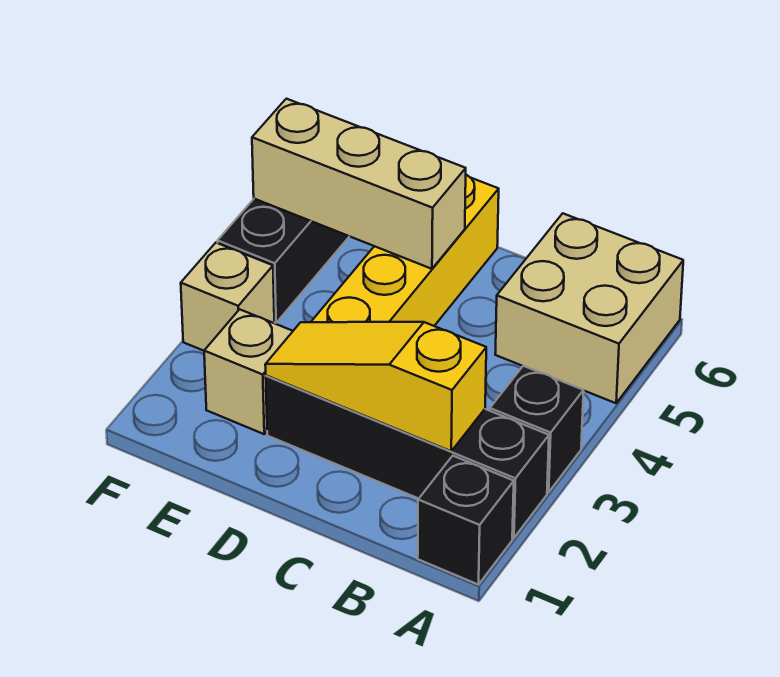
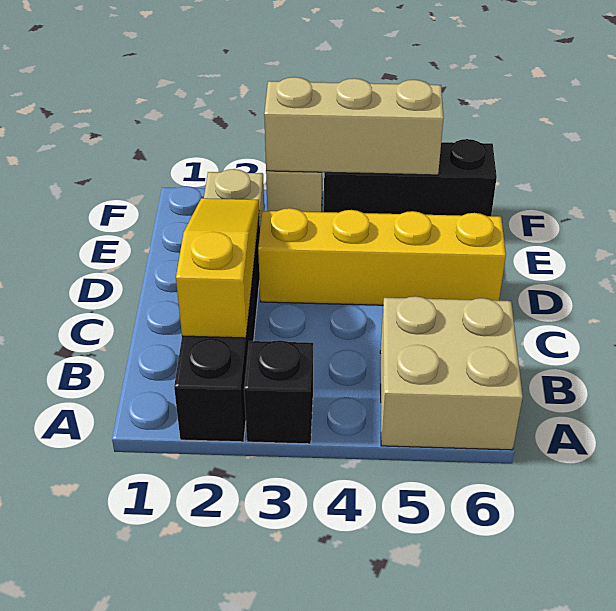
black brick A1 level 1 -> none
tan brick D5:F5 level 2 -> tan brick F3:F5 level 2

